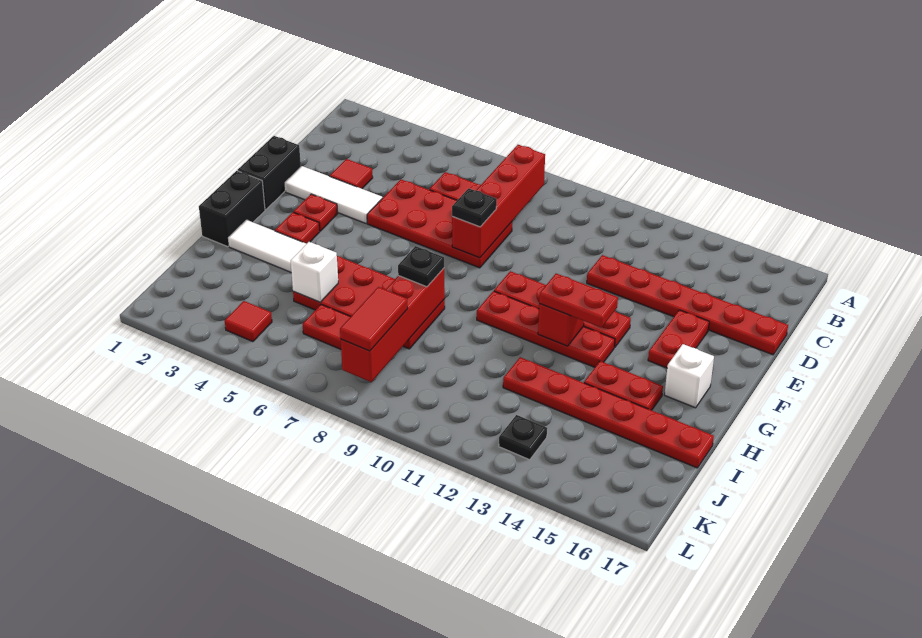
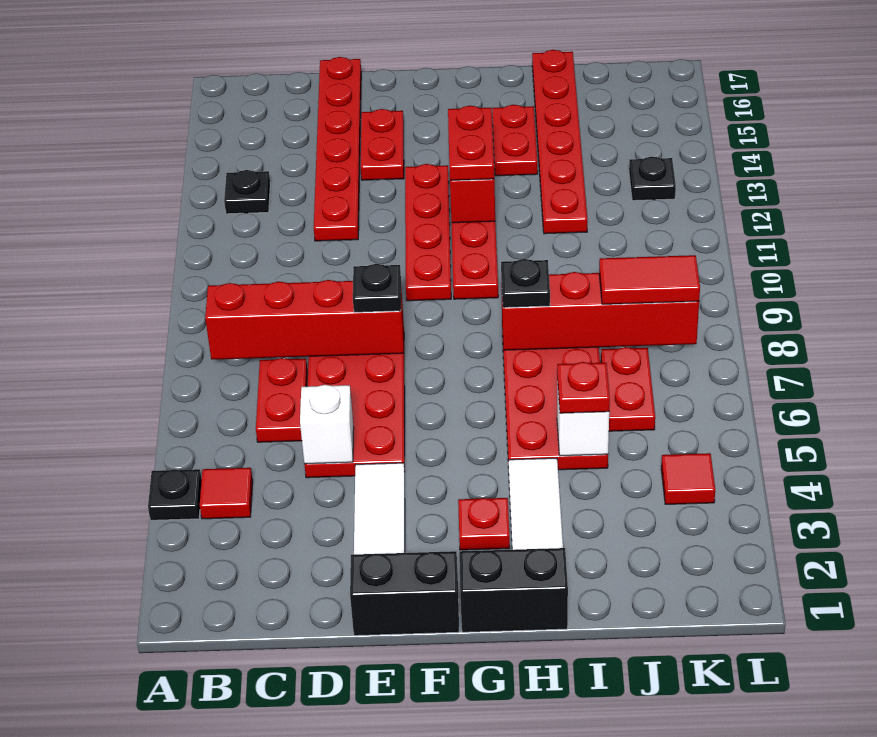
none -> black plate A4 level 1
none -> black plate B13 level 1
red tile D3 level 1 -> red tile B4 level 1
red plate E15:F15 level 1 -> red plate E14:E15 level 1
red plate F3 level 1 -> red plate I5 level 3
white brick G16 level 1 -> white brick D5 level 2

